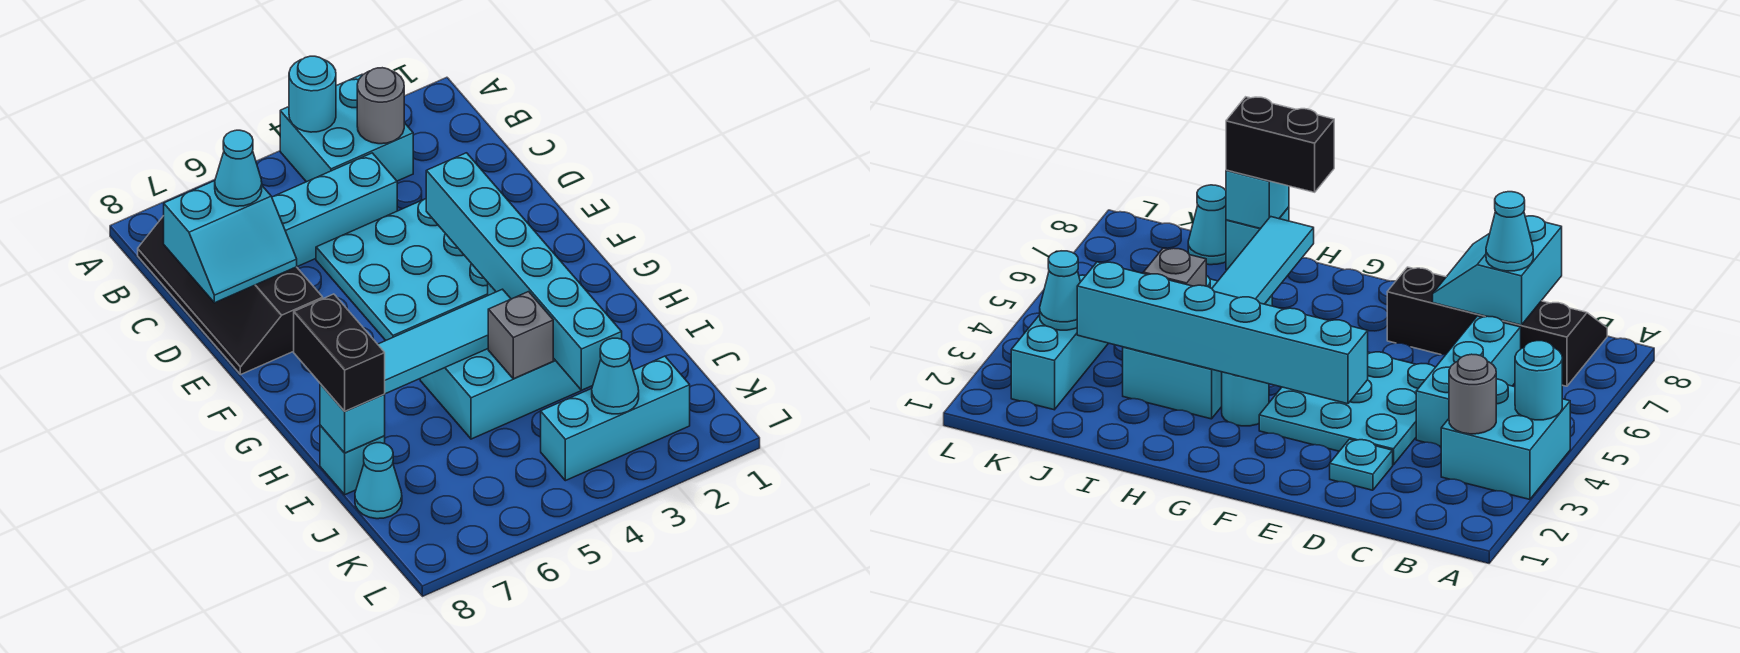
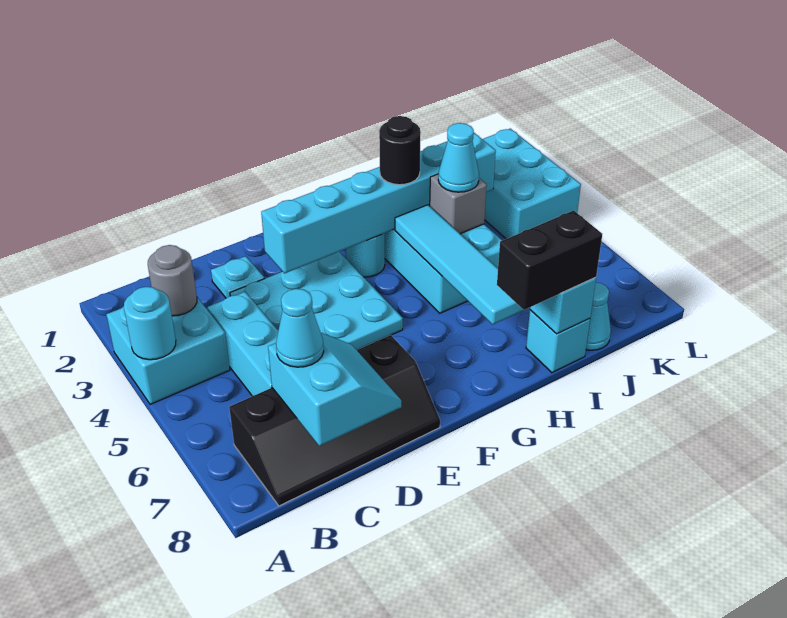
none -> black round brick H3 level 3
cyan brick K2:K4 level 1 -> cyan brick K2:L4 level 1
cyan cone K3 level 2 -> cyan cone I4 level 3

